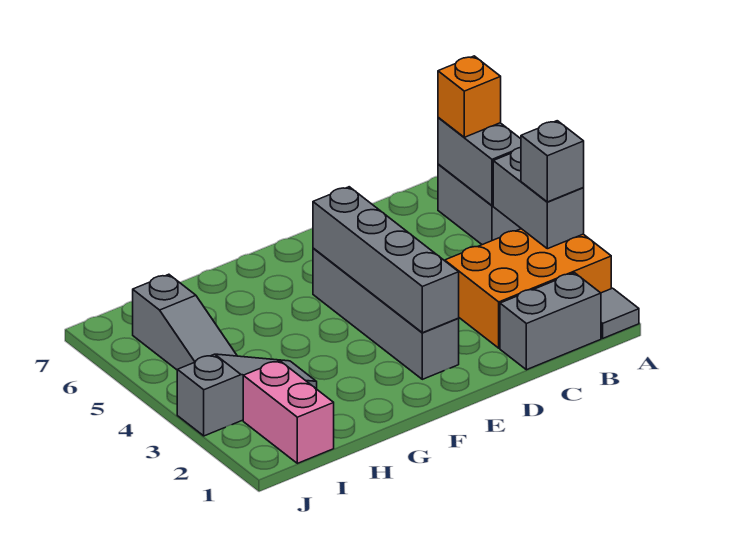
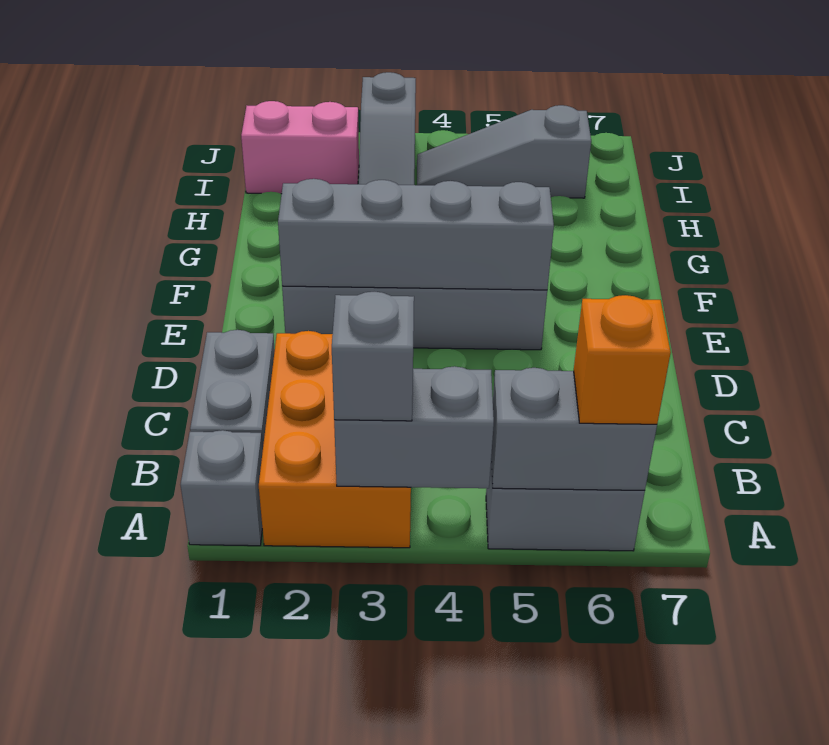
grey tile A1 level 1 -> grey brick A1 level 1

